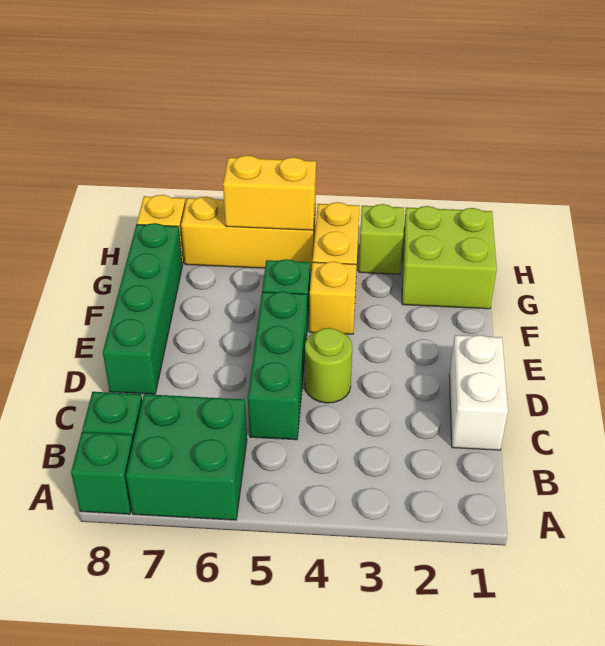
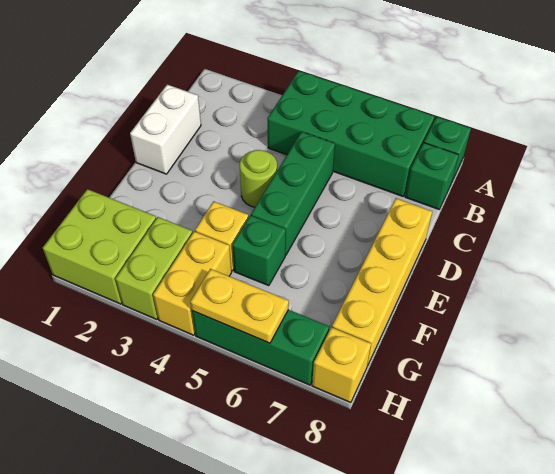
green brick A6:B7 level 1 -> green brick A4:B7 level 1
green brick D8:G8 level 1 -> yellow brick D8:G8 level 1
lime brick H3 level 1 -> lime brick G3:H3 level 1
yellow brick H5:H7 level 1 -> green brick H5:H7 level 1
yellow brick H5:H6 level 2 -> yellow plate H5:H6 level 2

